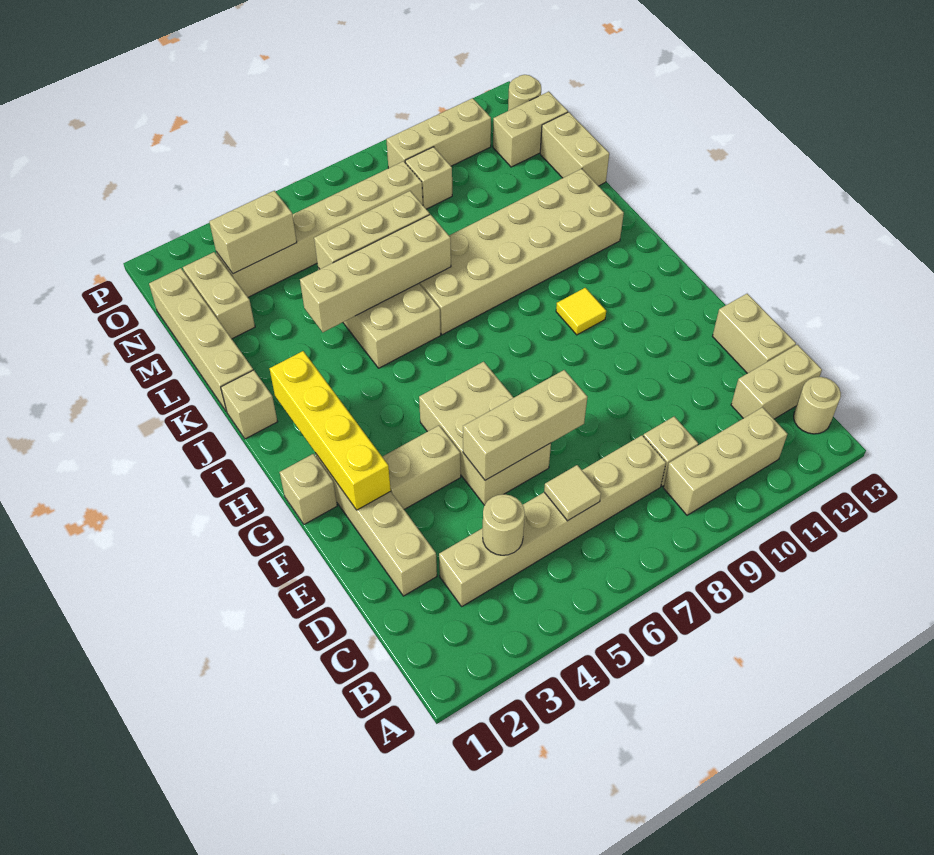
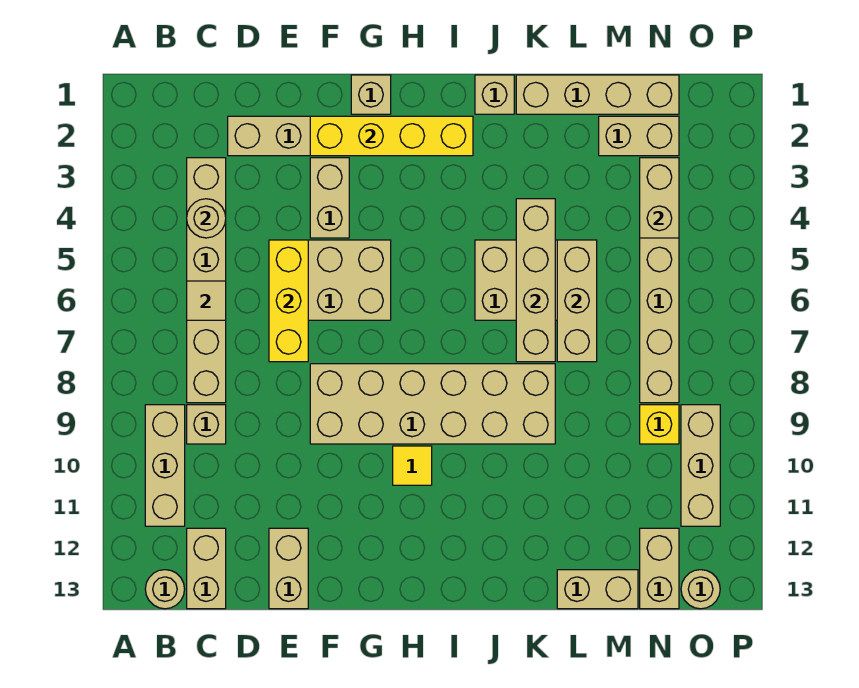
tan brick D13:E13 level 1 -> tan brick E12:E13 level 1
tan brick E5:E7 level 2 -> yellow brick E5:E7 level 2
tan brick J7:K12 level 1 -> tan brick F8:K9 level 1
tan brick N9 level 1 -> yellow brick N9 level 1

